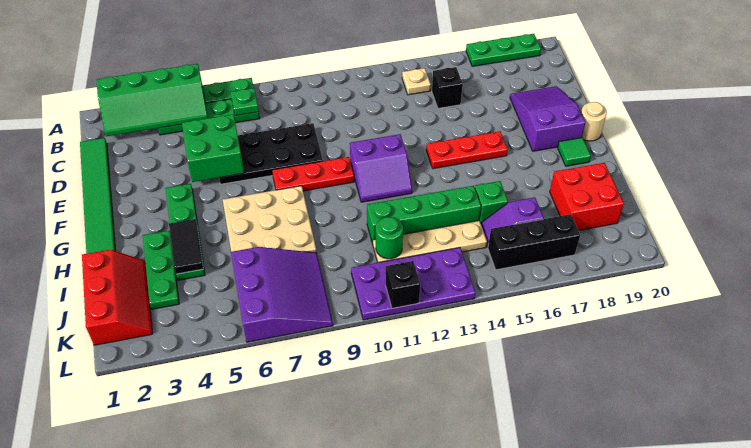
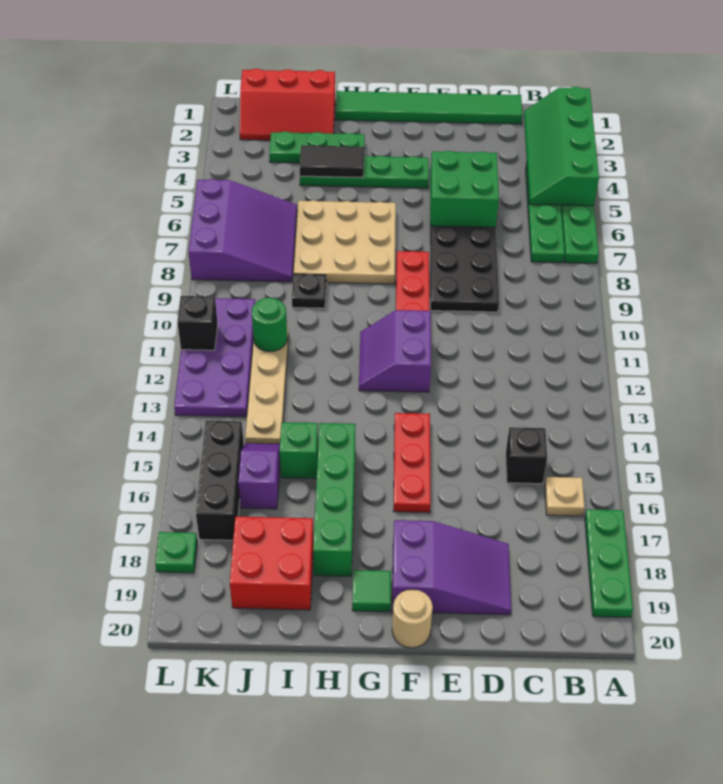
green plate B7 level 2 -> green plate L18 level 1
tan plate B14 level 1 -> tan plate B16 level 1
none -> black plate I9 level 1
green brick I11:I14 level 1 -> green brick H15:H18 level 1
purple slope J6:L8 level 1 top 6 -> purple slope J6:L8 level 1 top L

